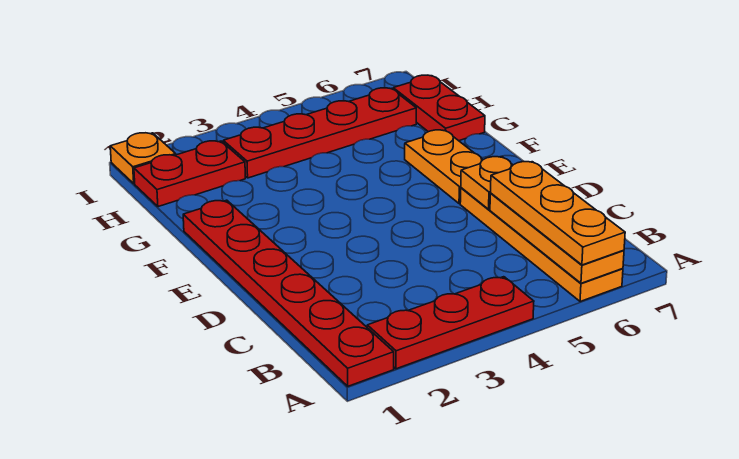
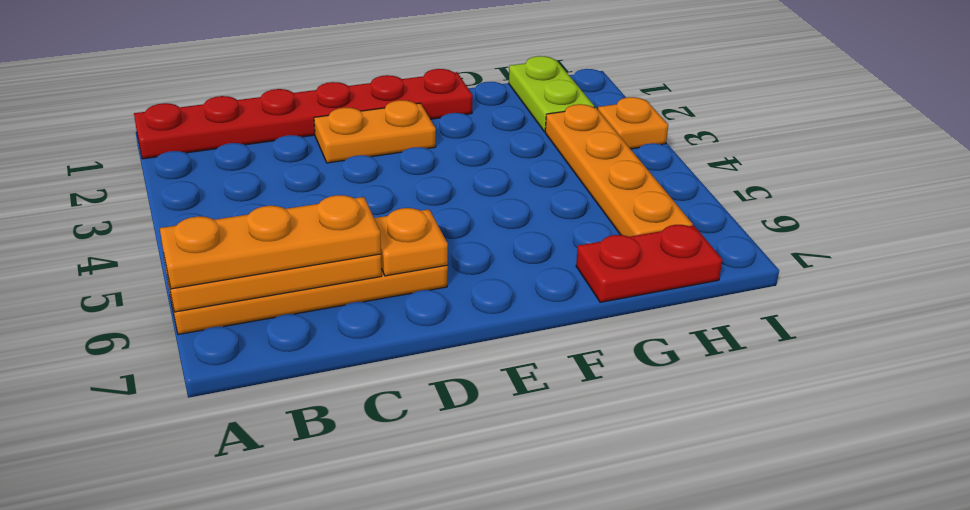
red plate A2:A4 level 1 -> none
orange plate E6:F6 level 1 -> orange plate D2:E2 level 1
red plate H1:H2 level 1 -> lime plate H1:H2 level 1
red plate H3:H6 level 1 -> orange plate H3:H6 level 1
orange plate I1 level 1 -> orange plate I3 level 1

